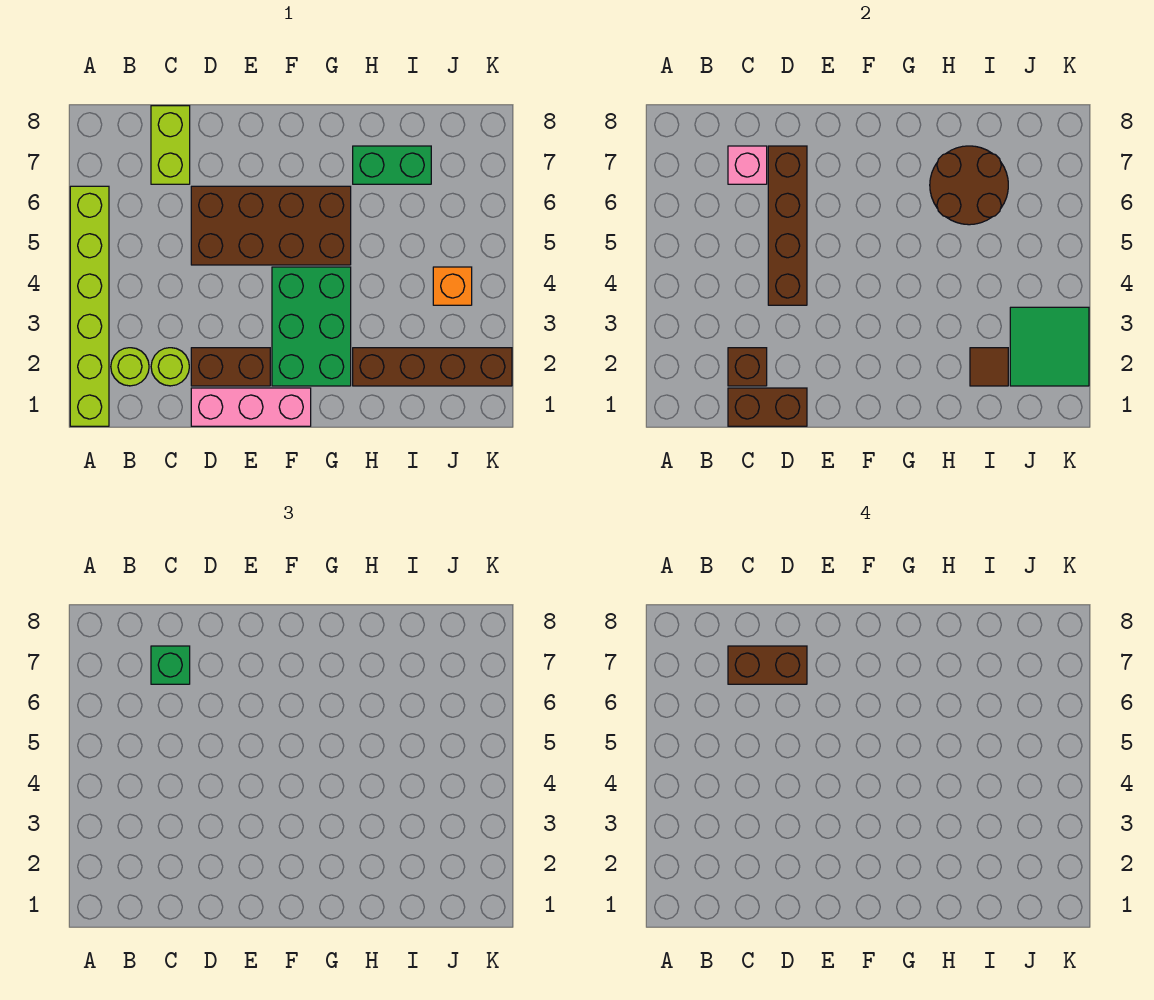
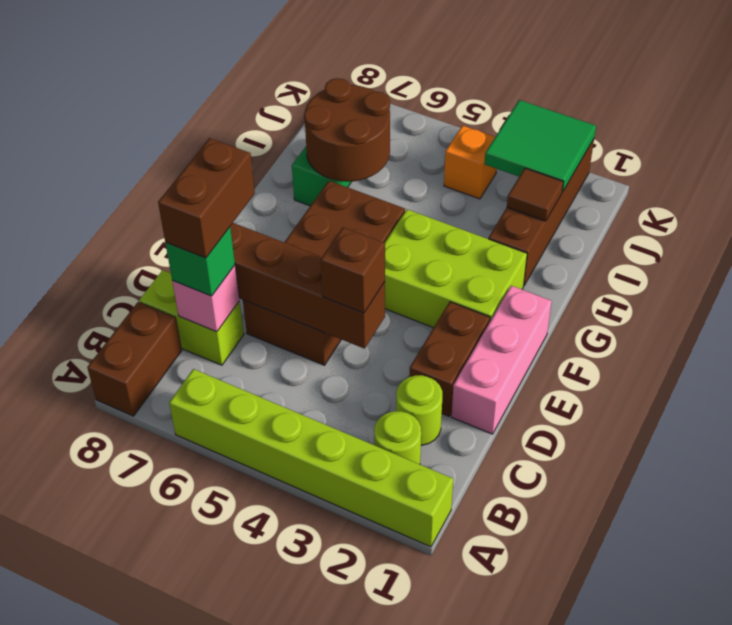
brown brick C1:D1 level 2 -> brown brick A8:B8 level 1
brown brick C2 level 2 -> brown brick D4 level 3
green brick F2:G4 level 1 -> lime brick F2:G4 level 1

